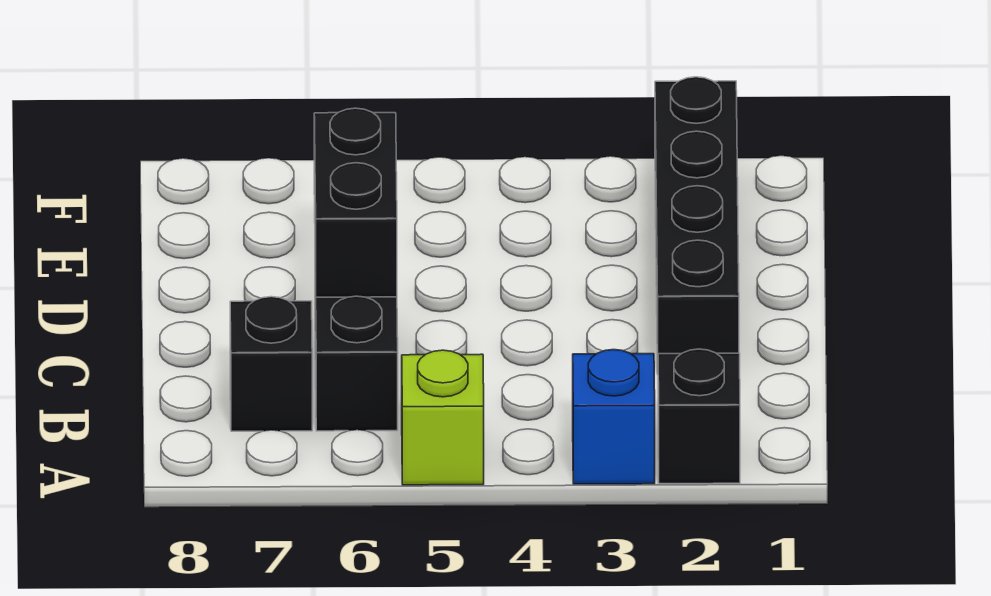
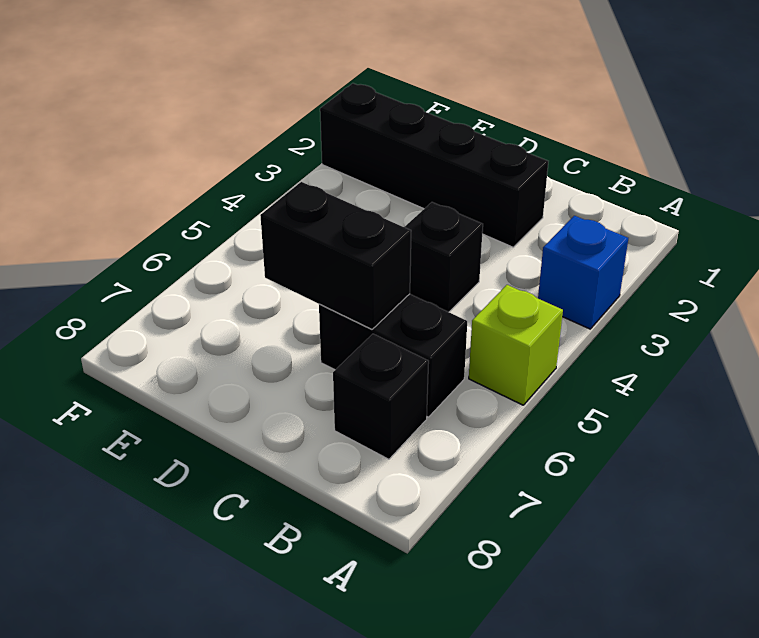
black brick A2 level 1 -> black brick C4 level 1

